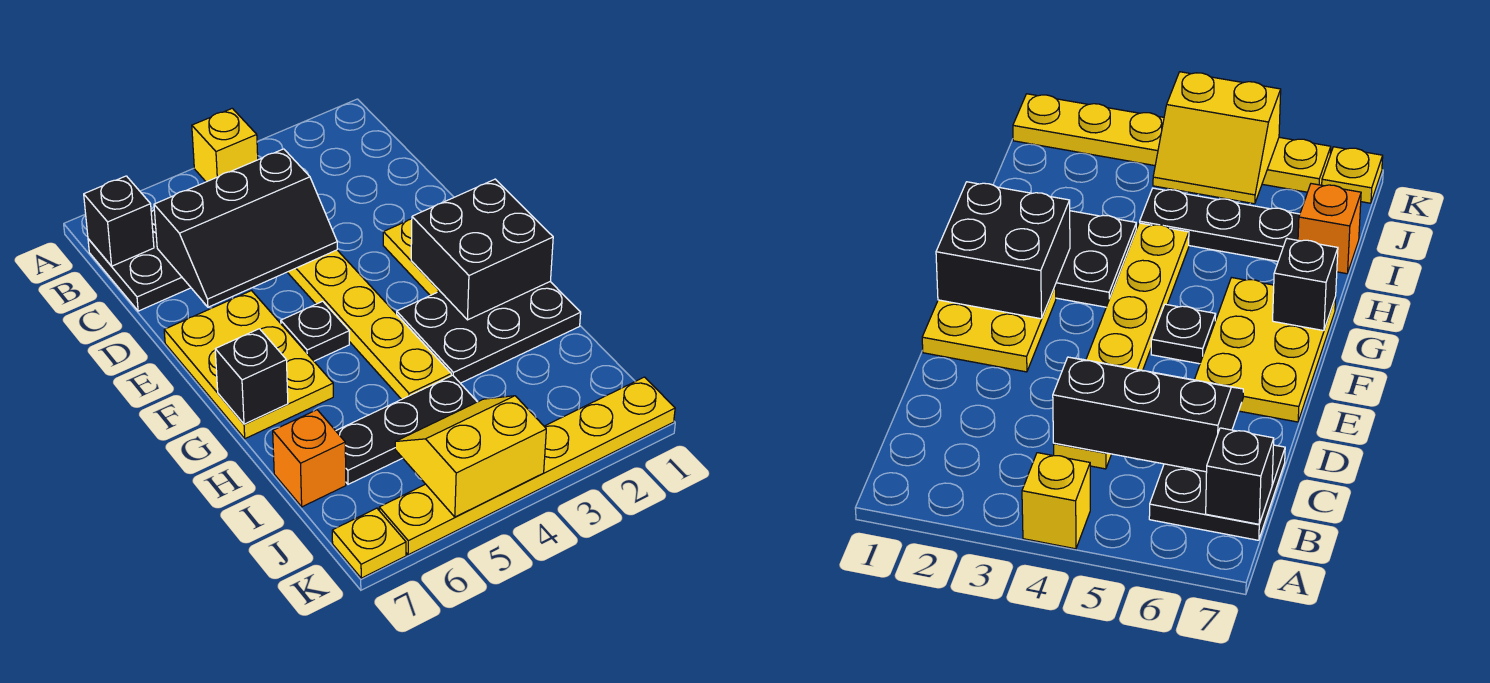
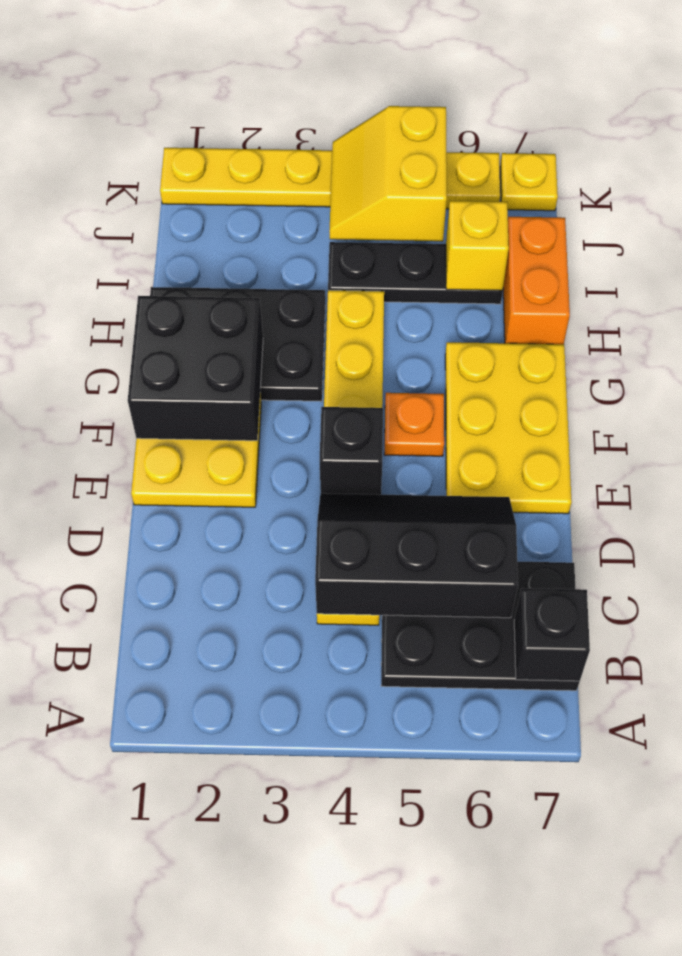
yellow brick A4 level 1 -> yellow brick I6 level 2
black plate B6:C7 level 1 -> black plate B5:C7 level 1
black plate F5 level 1 -> orange plate F5 level 1
black brick G7 level 2 -> black brick E4 level 2
orange brick I7 level 1 -> orange brick H7:I7 level 1
yellow slope J4:K5 level 2 top K -> yellow slope J4:K5 level 2 top 5

